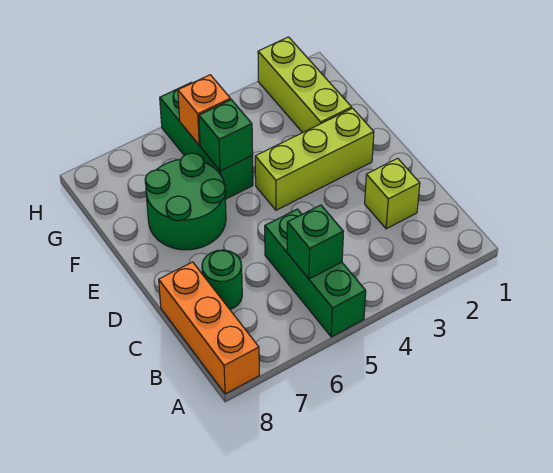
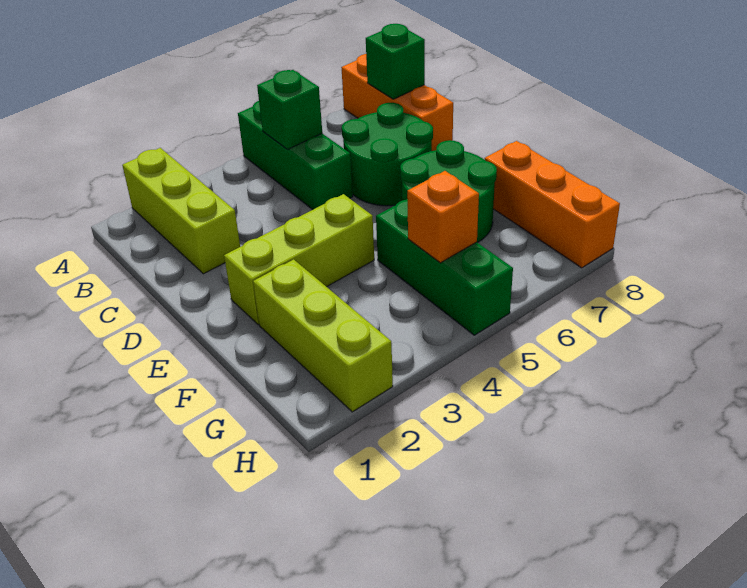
lime brick C2 level 1 -> lime brick A2:C2 level 1
green round brick C7 level 1 -> green round brick C6:D7 level 1
green brick F5 level 2 -> green brick B8 level 2
none -> orange brick F8:H8 level 1

